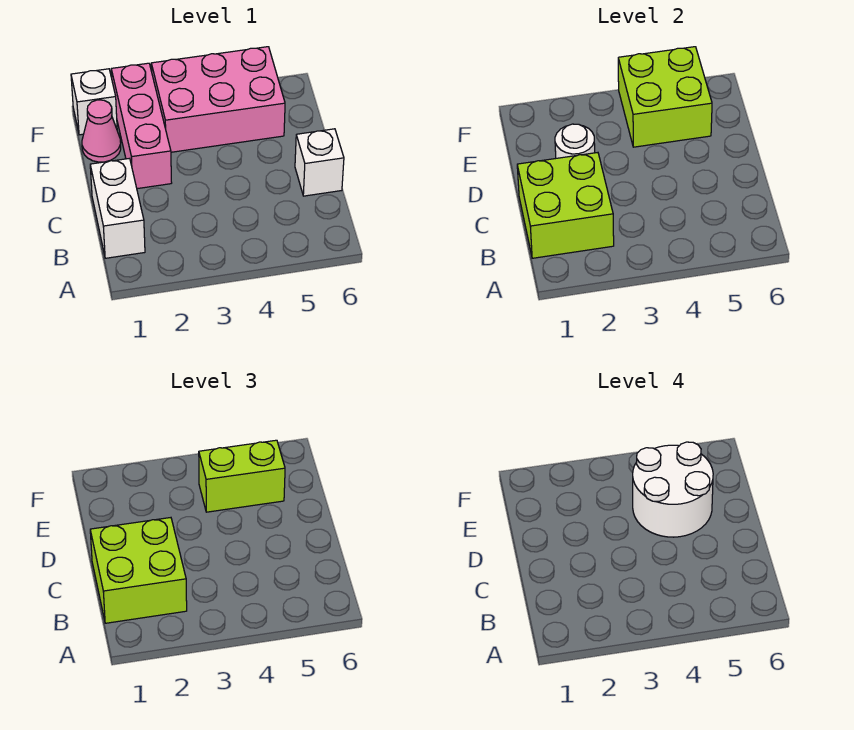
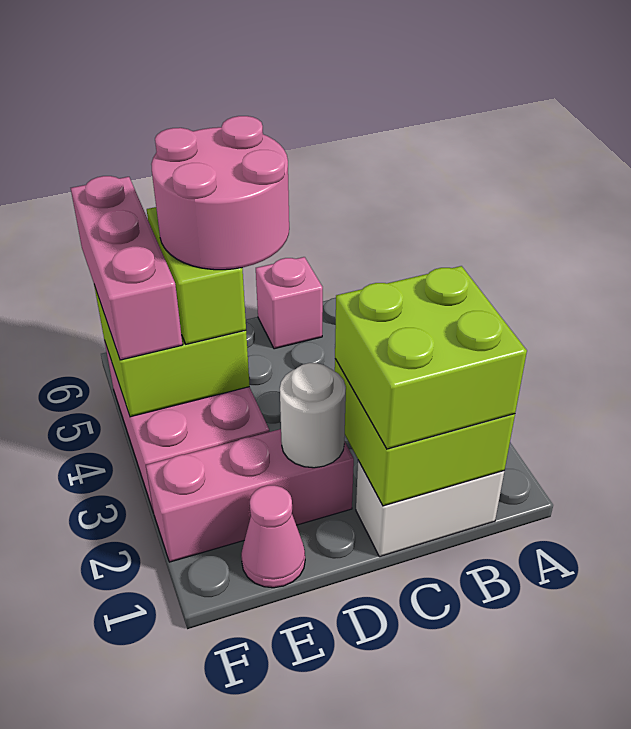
white brick C6 level 1 -> pink brick C6 level 1
white round brick D4:E5 level 4 -> pink round brick D4:E5 level 4
white brick F1 level 1 -> none
none -> pink brick F4:F6 level 3

